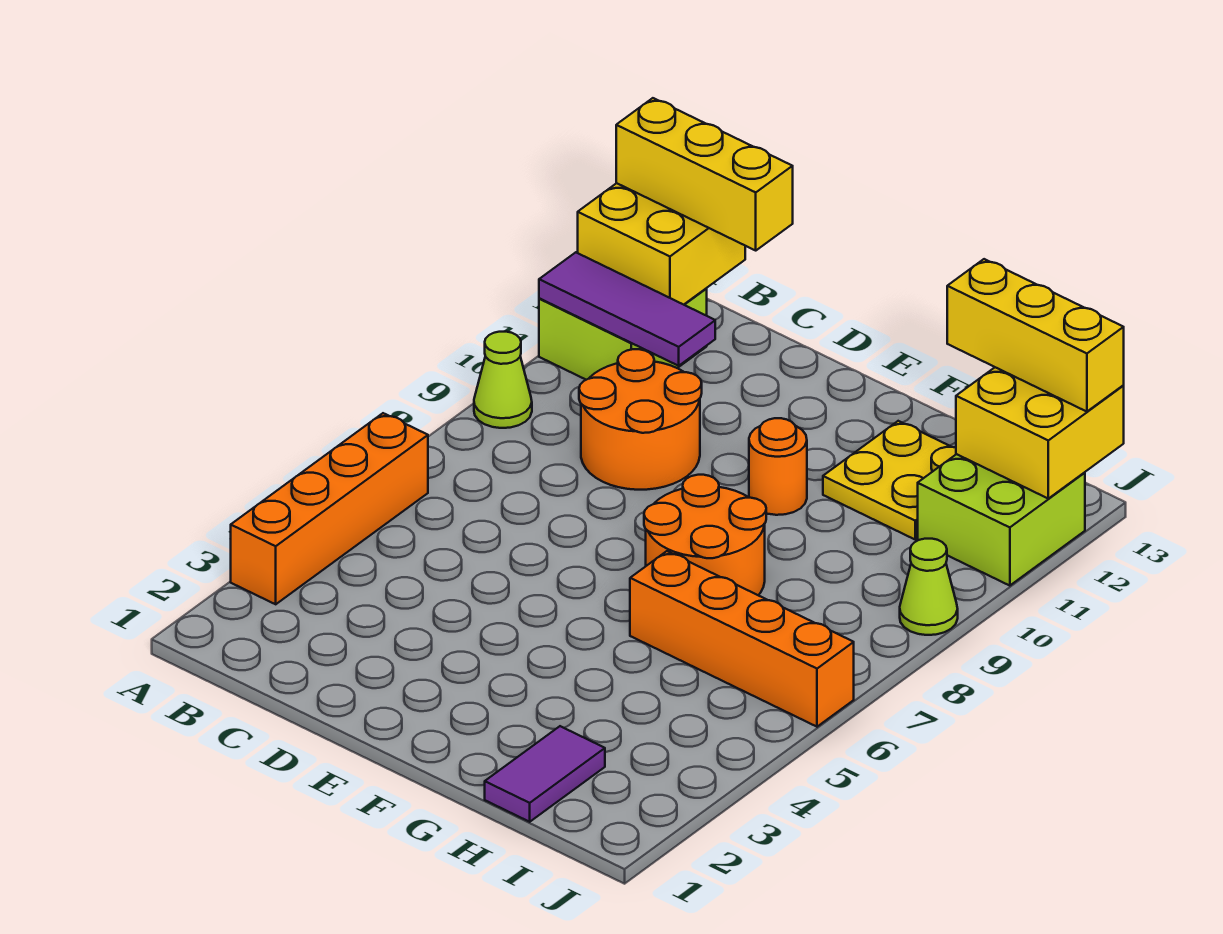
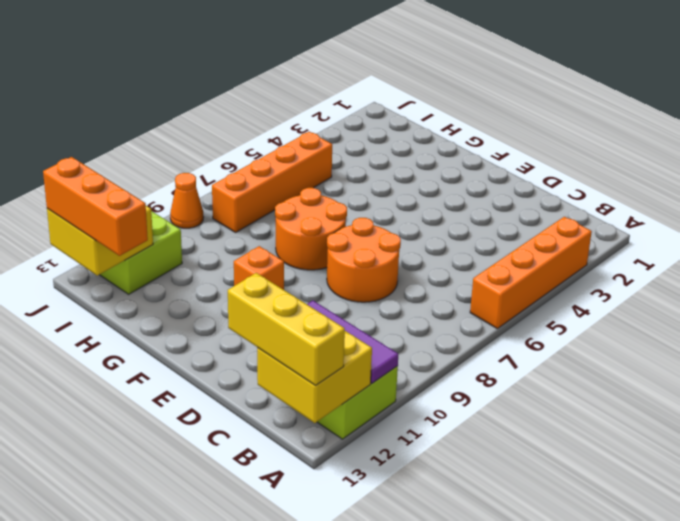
lime cone A9 level 1 -> none
orange round brick C9:D10 level 1 -> orange round brick D7:E8 level 1
orange round brick F10 level 1 -> orange brick F10 level 1
orange brick G6:J6 level 1 -> orange brick I5:I8 level 1
yellow plate G11:H12 level 1 -> none
purple tile H1:H2 level 1 -> none
yellow brick H13:J13 level 3 -> orange brick H13:J13 level 3
lime cone J9 level 1 -> orange cone J9 level 1

